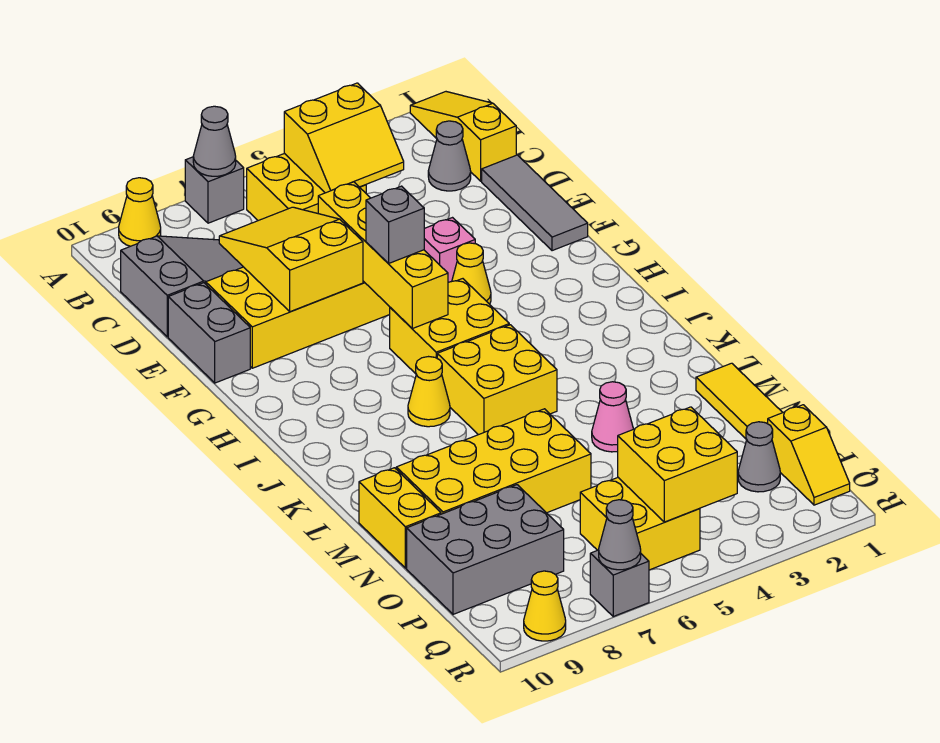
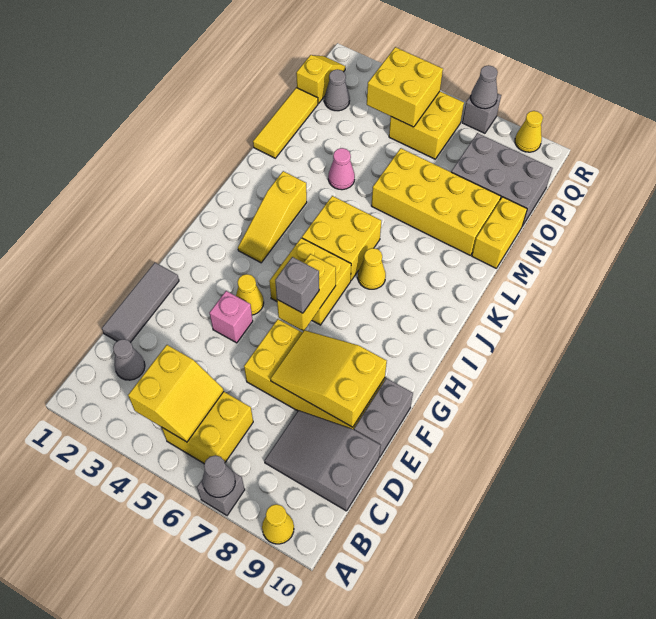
yellow slope A1:C1 level 1 top C -> yellow slope I3:K3 level 1 top K
yellow slope B4:C5 level 2 top B -> yellow slope B4:C5 level 2 top 4
yellow slope D7:F8 level 2 top F -> yellow slope E7:F9 level 2 top 9
yellow brick E6:H6 level 2 -> yellow brick G6:H6 level 2

